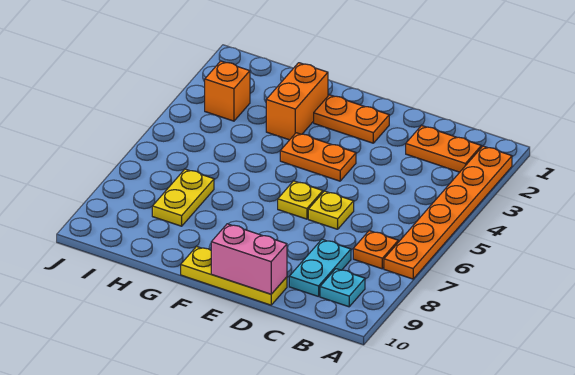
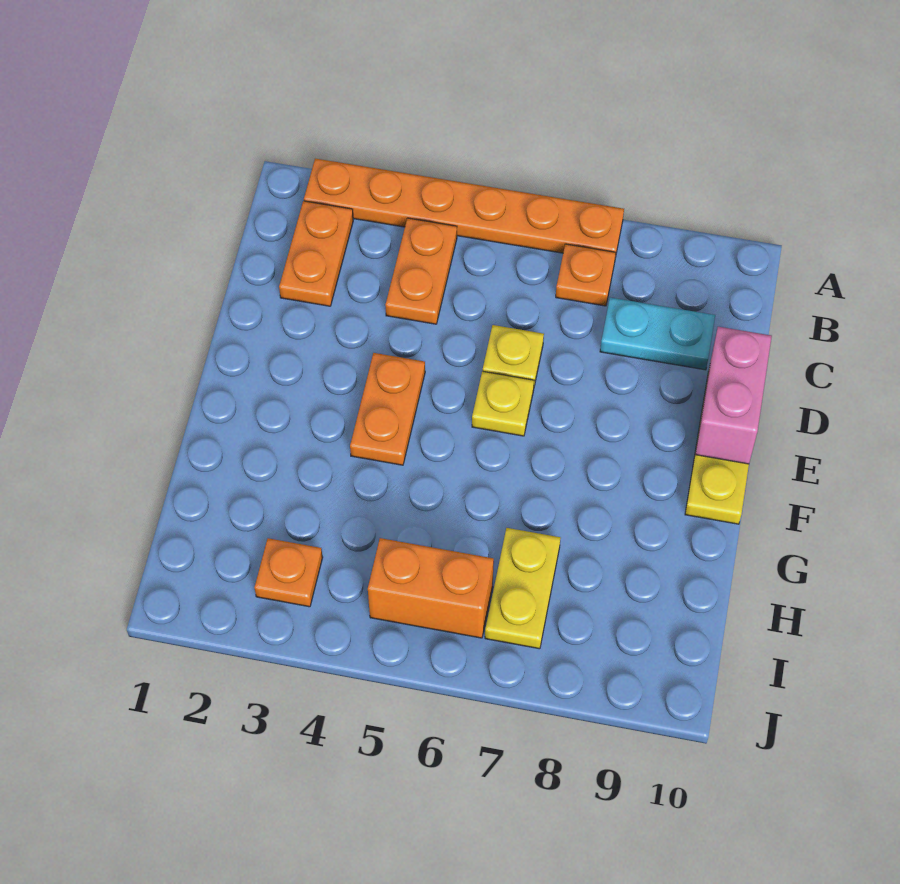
cyan plate B9 level 1 -> none
orange plate E2:F2 level 1 -> orange plate B4:C4 level 1
orange brick G2:G3 level 1 -> orange brick I5:I6 level 1
yellow plate H7:H8 level 1 -> yellow plate H7:I7 level 1
orange brick I3 level 1 -> orange plate I3 level 1

